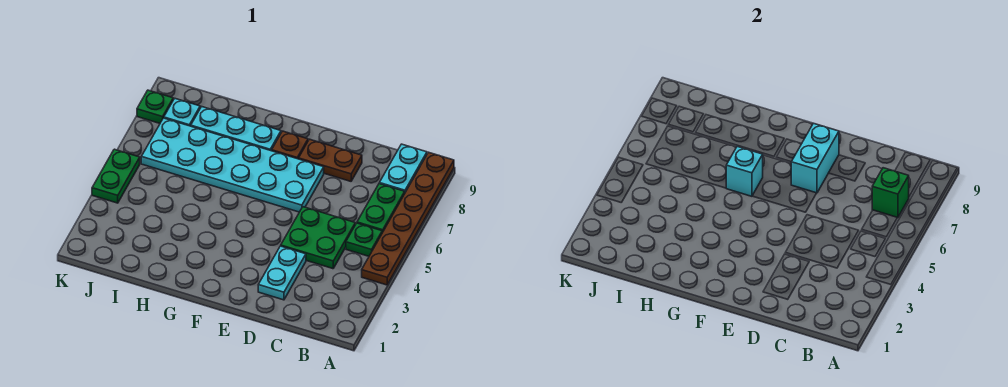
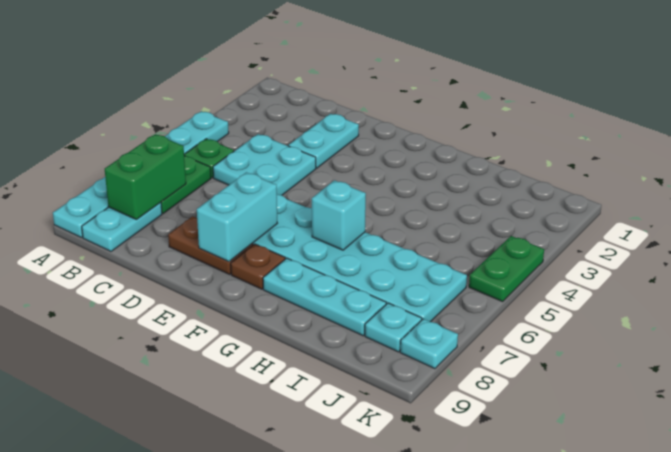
brown plate A4:A9 level 1 -> cyan plate A4:A9 level 1
green brick B7 level 2 -> green brick B7:B8 level 2
green plate C4:D5 level 1 -> cyan plate C4:D5 level 1
green plate K8 level 1 -> cyan plate K8 level 1

